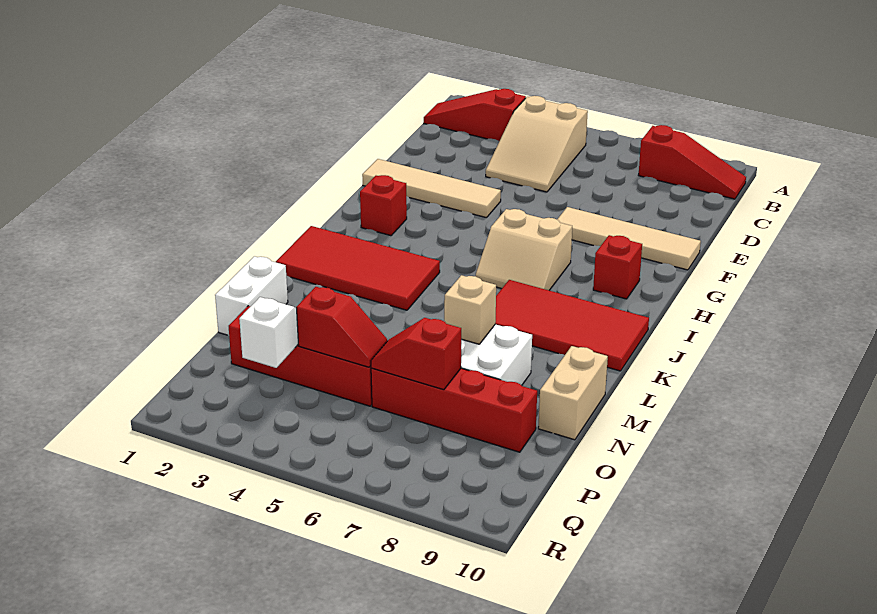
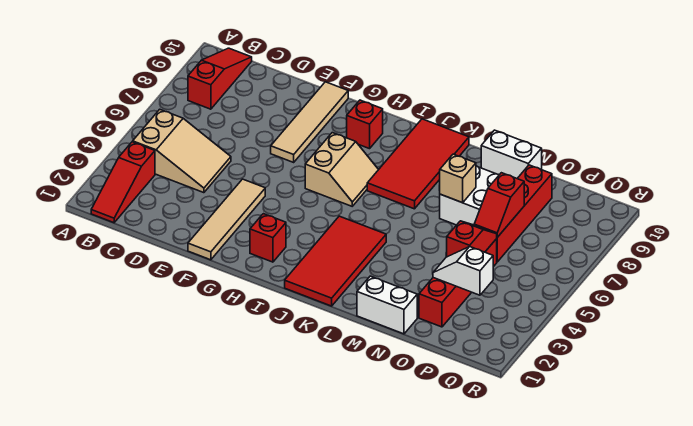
tan brick M10:N10 level 1 -> white brick M10:N10 level 1

